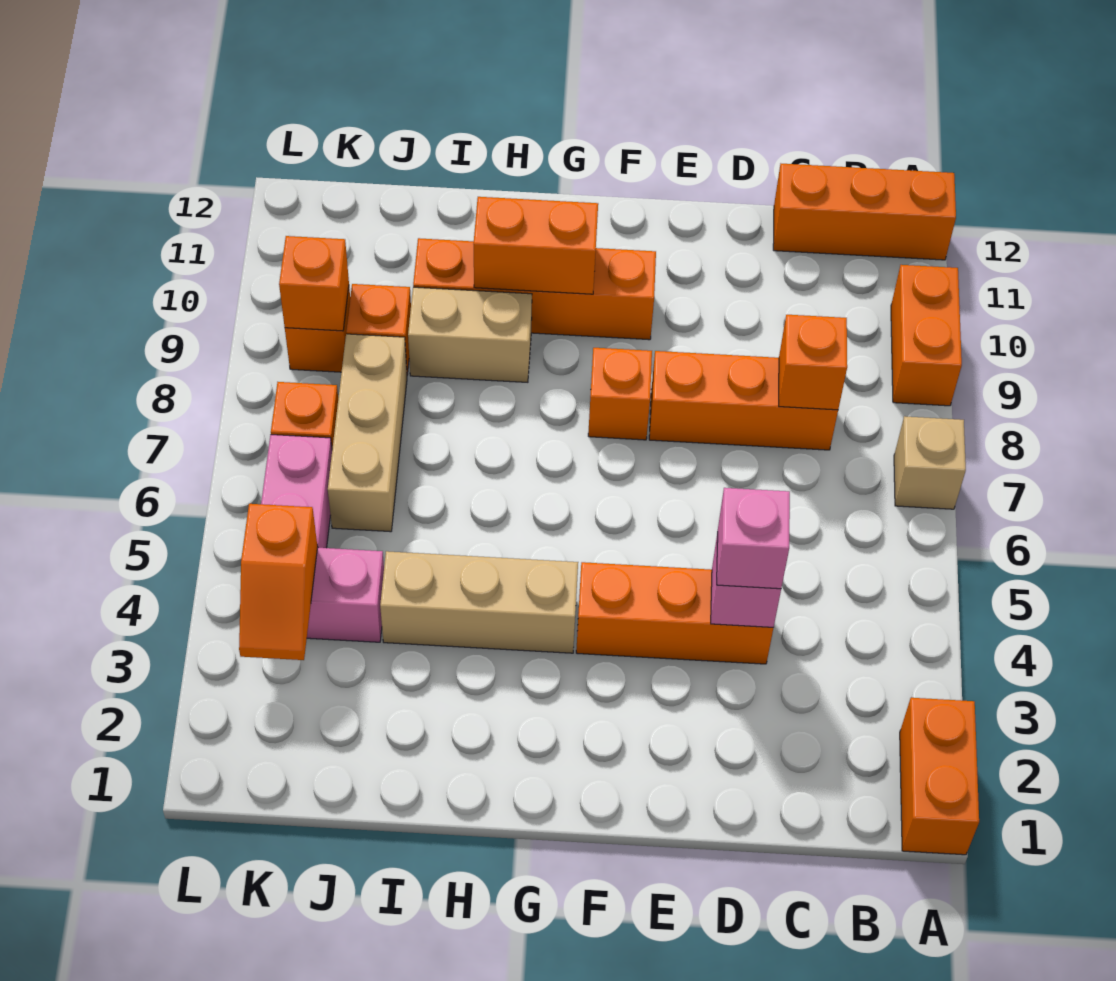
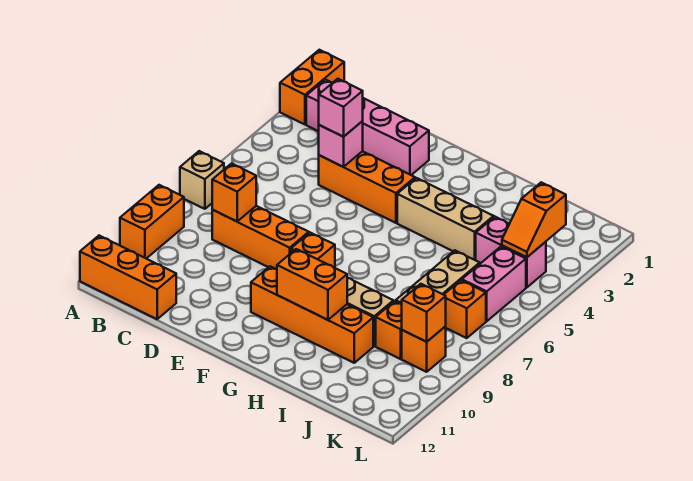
none -> pink brick B2:E2 level 1
orange slope K3:K4 level 2 top 4 -> orange slope K3:K4 level 2 top 3

